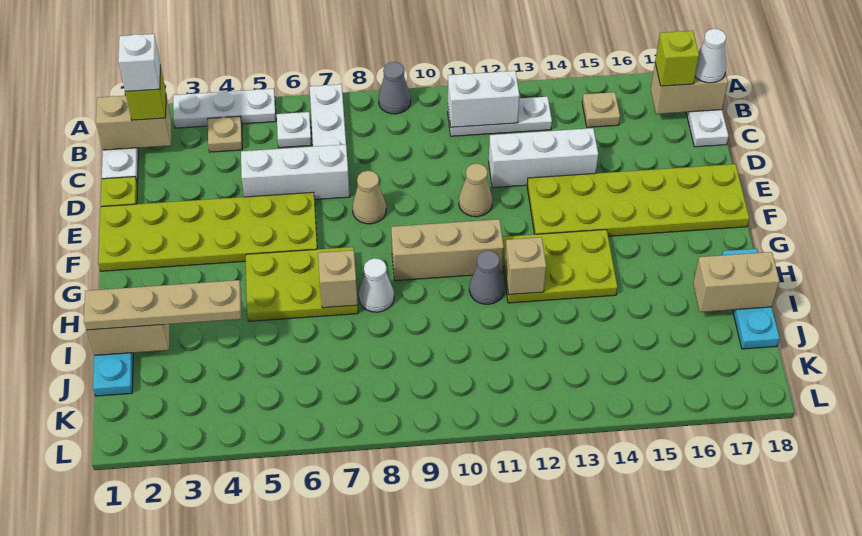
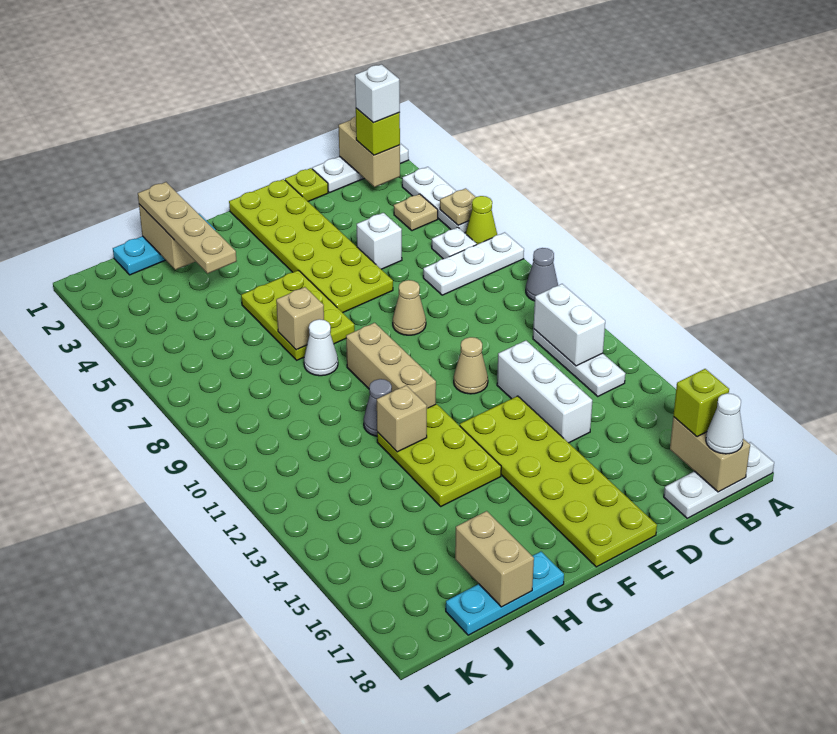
none -> lime cone A6 level 1
tan plate B15 level 1 -> tan plate A5 level 2
white brick D5:D7 level 1 -> white brick D5 level 1

